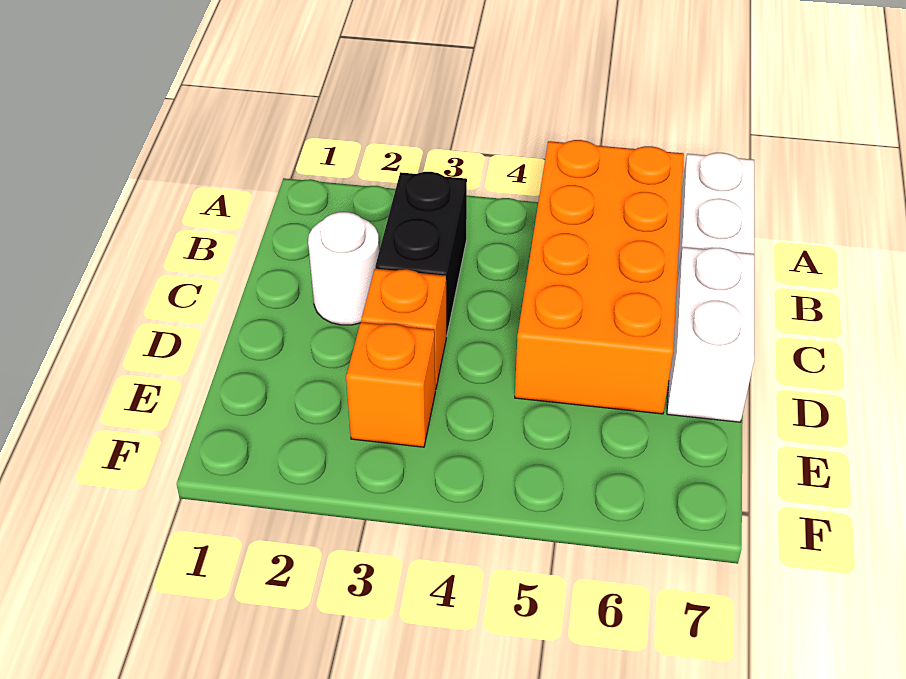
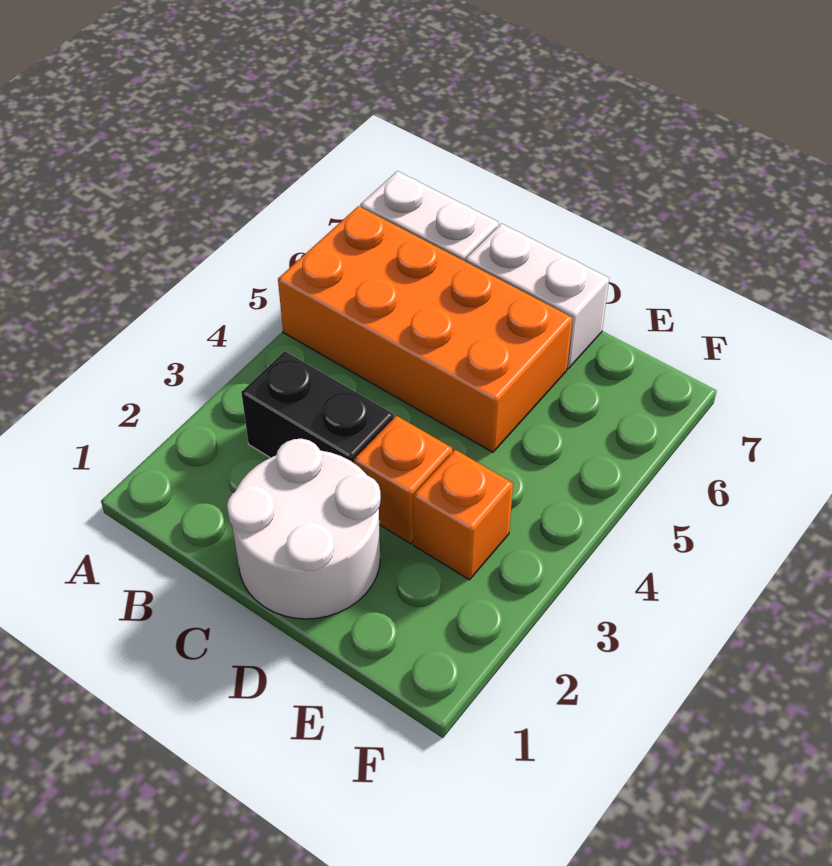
white round brick C2 level 1 -> white round brick C1:D2 level 1

